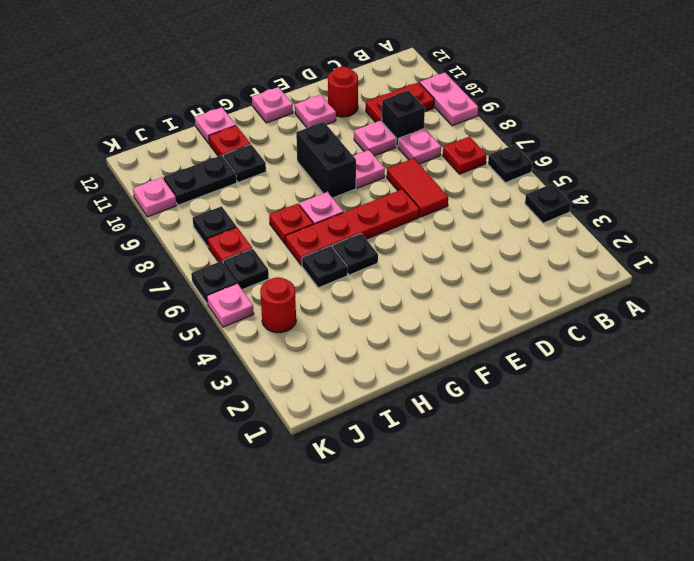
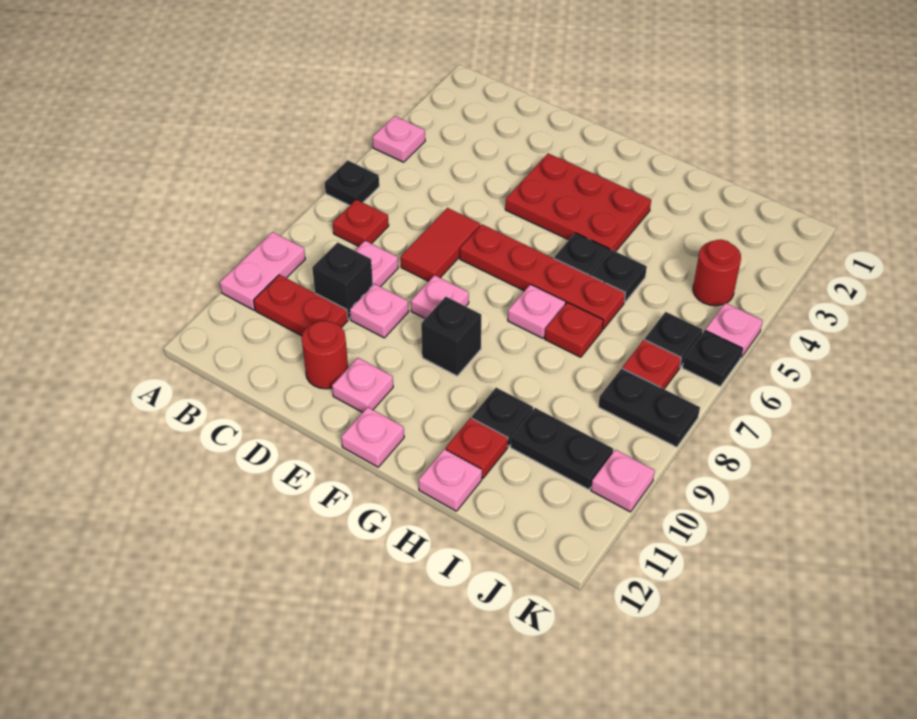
black plate A4 level 1 -> pink plate A4 level 1
none -> red plate E3:G4 level 1
black brick F8:F9 level 1 -> black brick F9 level 1
black plate J8 level 1 -> black plate J8:K8 level 1

